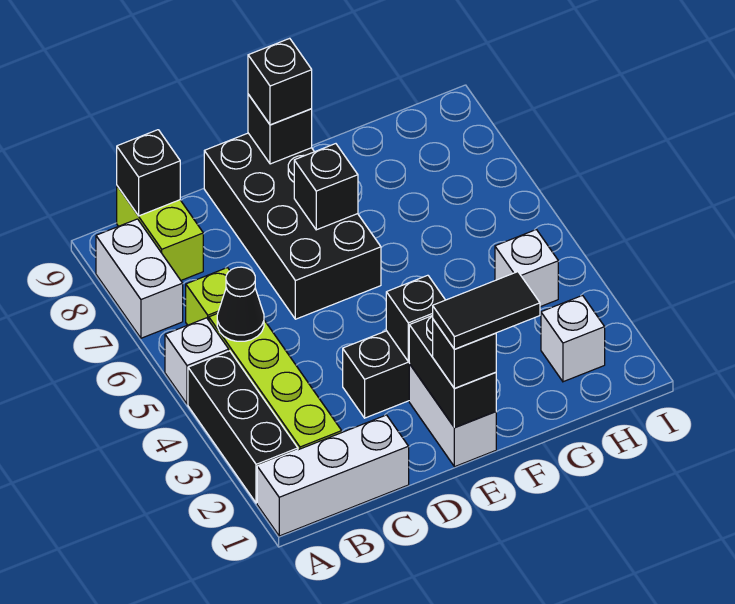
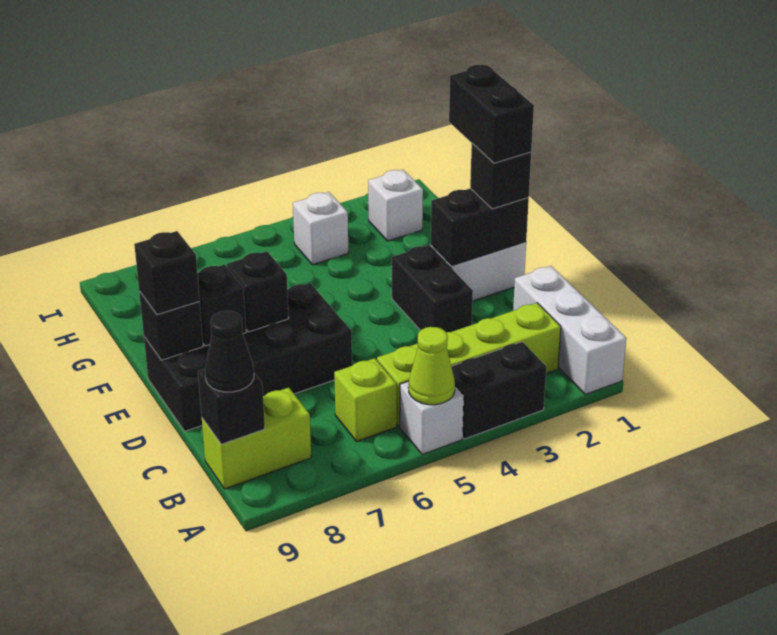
black brick A2:A4 level 1 -> black brick A3:A4 level 1
none -> lime cone A5 level 2
white brick A7:A8 level 1 -> none
black cone B5 level 2 -> black cone B9 level 3
black tile E1:F1 level 4 -> black brick E1:F1 level 4
black brick E3 level 2 -> black brick E8 level 2

